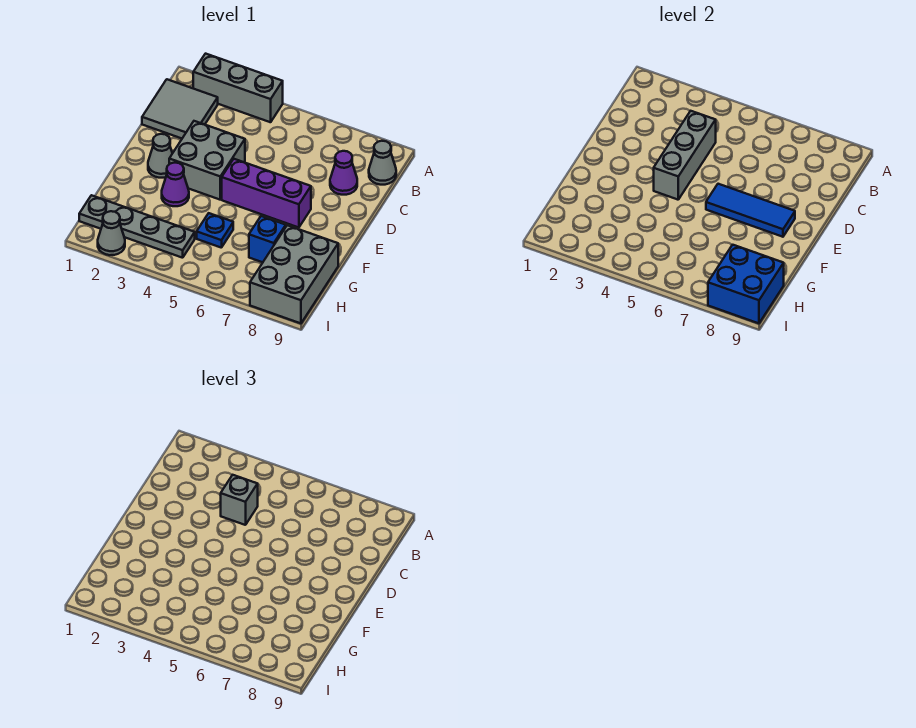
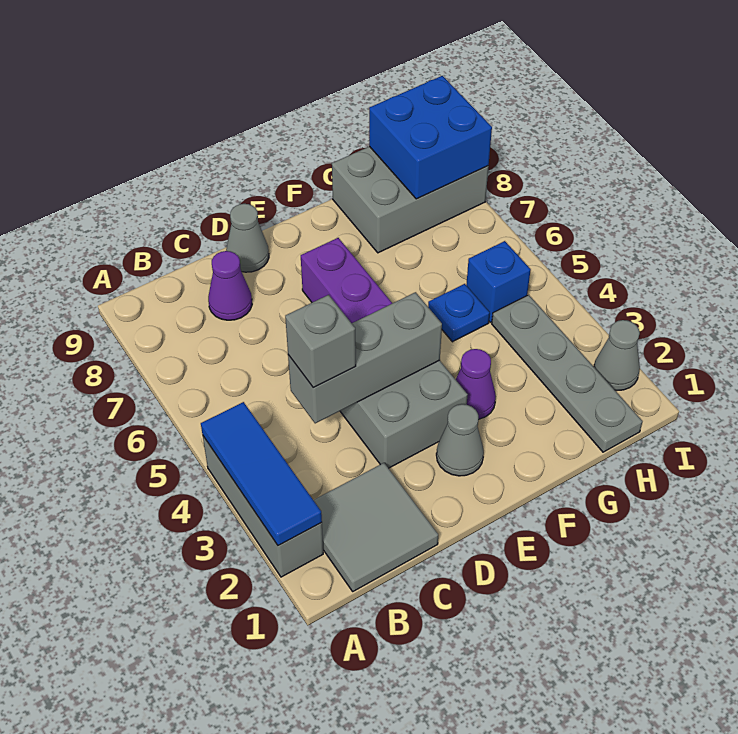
grey cone B9 level 1 -> grey cone D9 level 1
blue tile E6:E8 level 2 -> blue tile A2:A4 level 2
blue brick G7 level 1 -> blue brick H5 level 1

